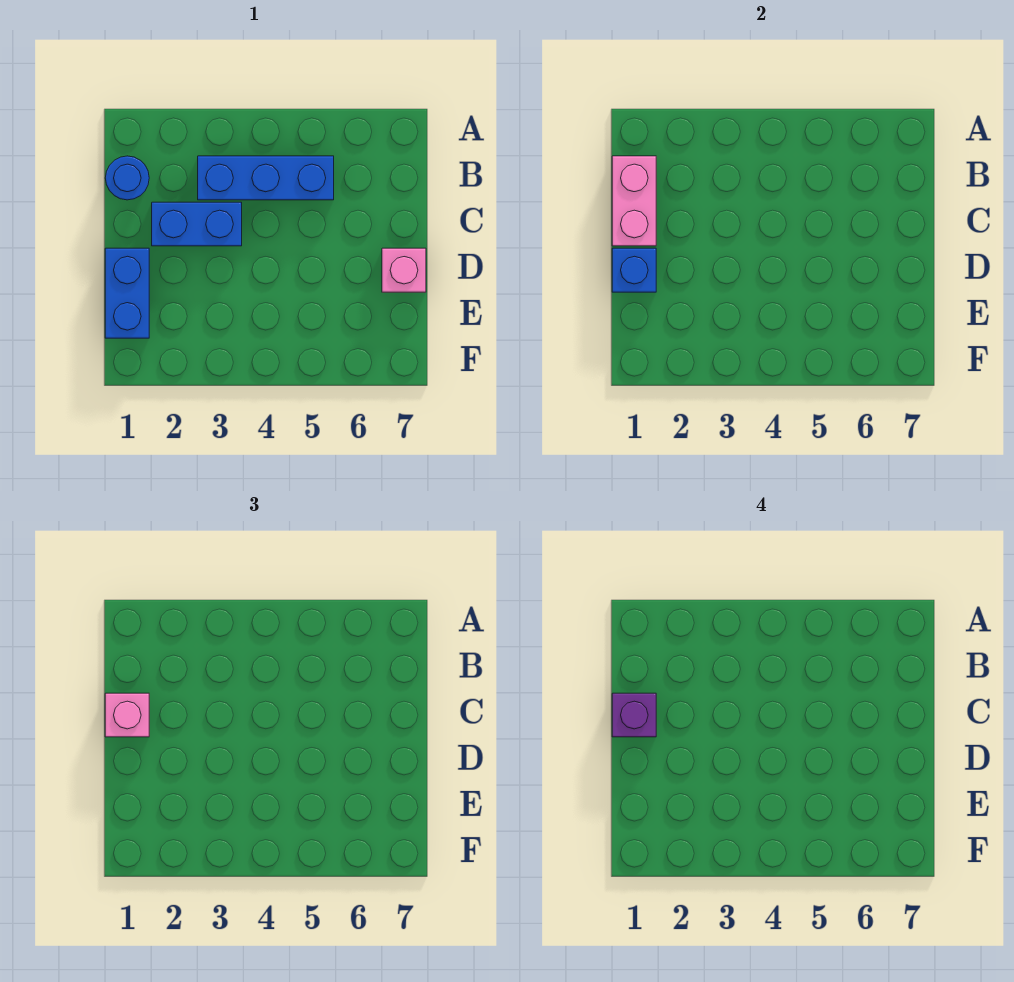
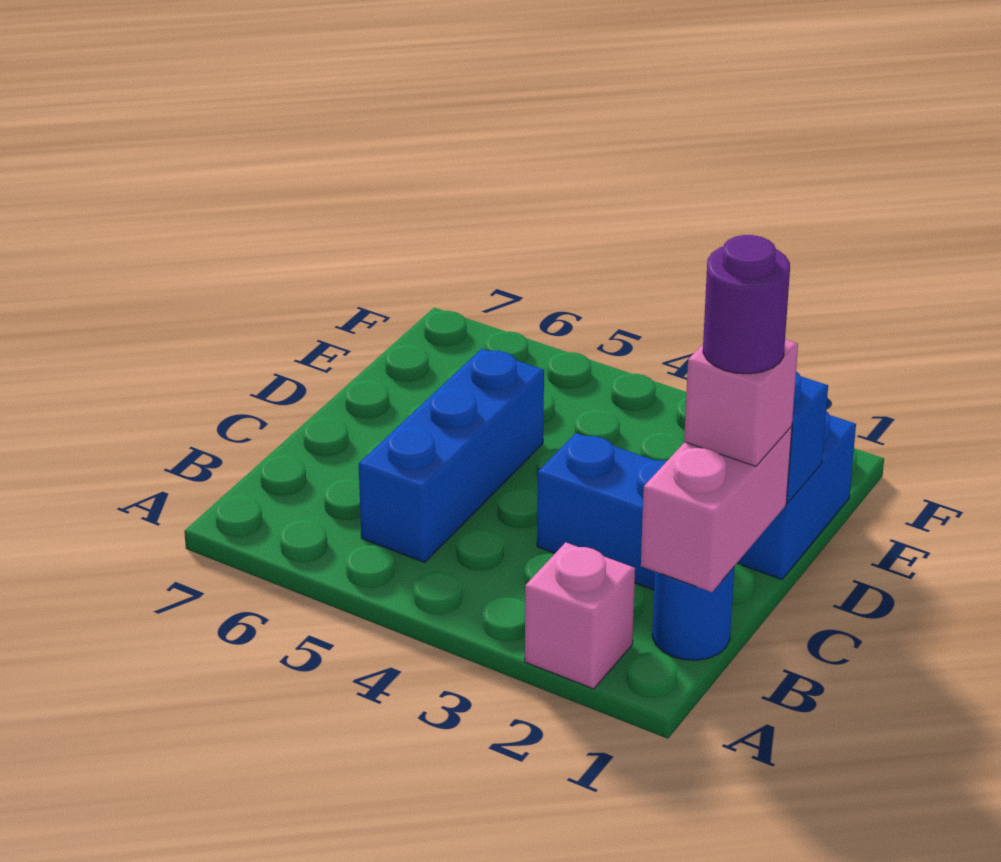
blue brick B3:B5 level 1 -> blue brick B5:D5 level 1
purple brick C1 level 4 -> purple round brick C1 level 4
pink brick D7 level 1 -> pink brick A2 level 1

